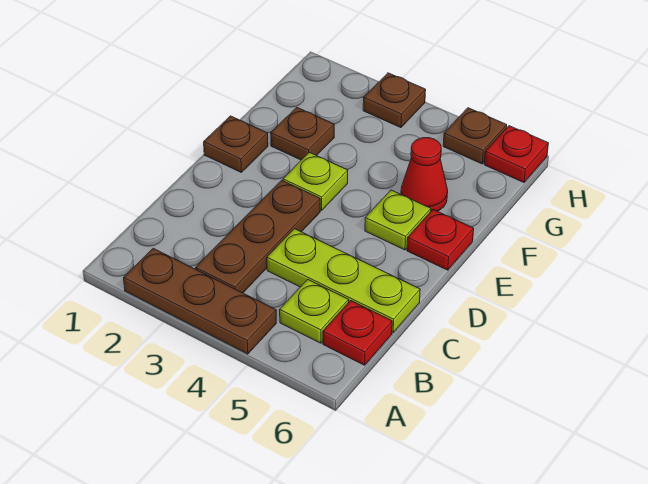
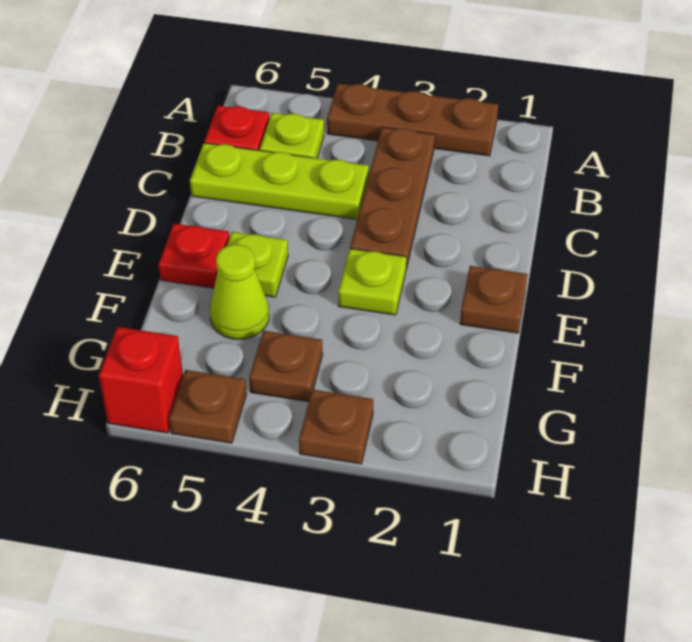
brown plate F2 level 1 -> brown plate G4 level 1
red cone F5 level 1 -> lime cone F5 level 1
red plate H6 level 1 -> red brick H6 level 1

